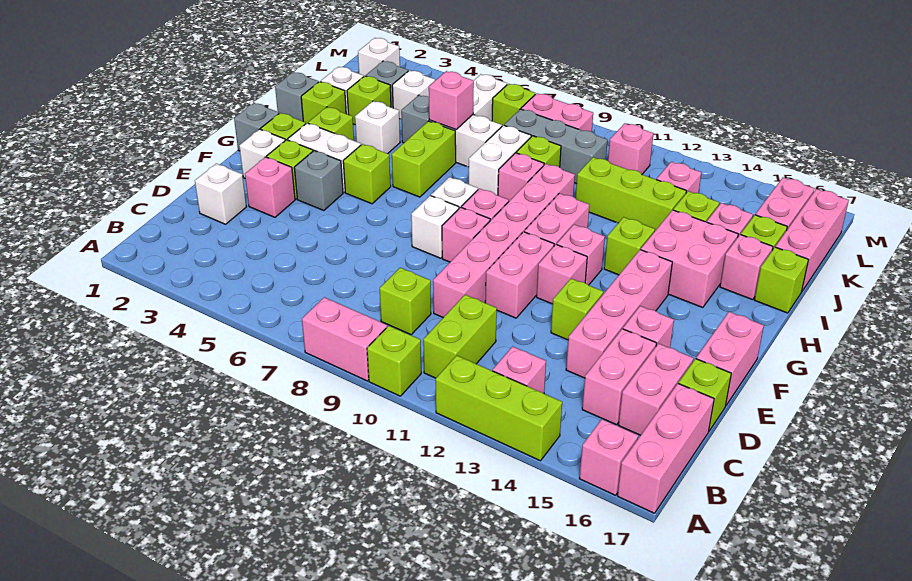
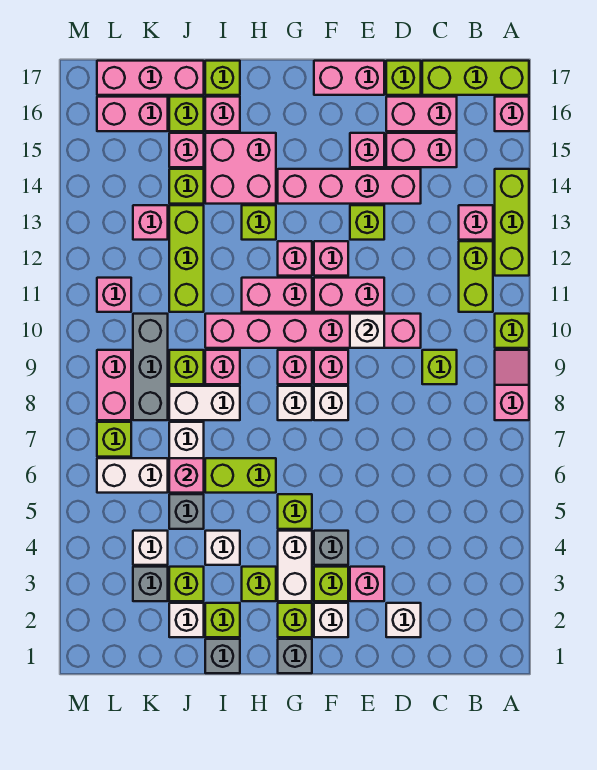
pink brick A8:A9 level 1 -> pink slope A8:A9 level 1 top 8
pink brick A17:C17 level 1 -> lime brick A17:C17 level 1
lime brick B11:C11 level 1 -> lime brick B11:B12 level 1
white brick L2 level 1 -> white brick E10 level 2

